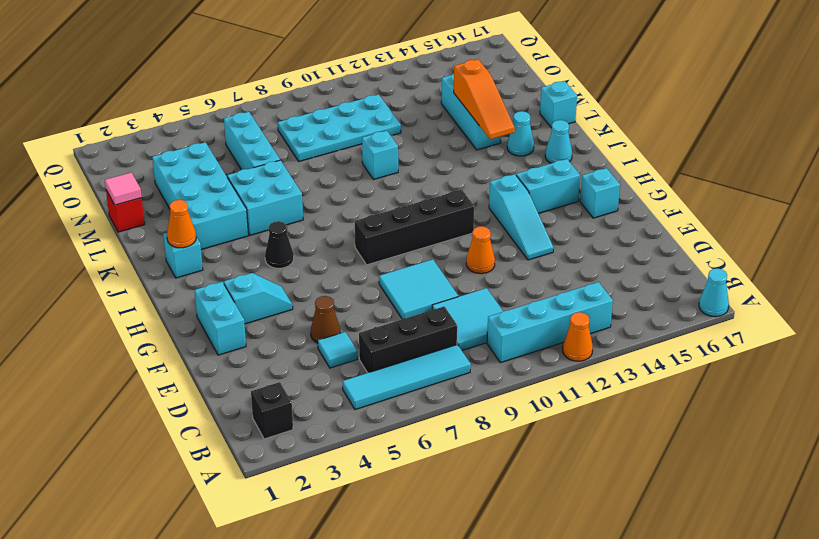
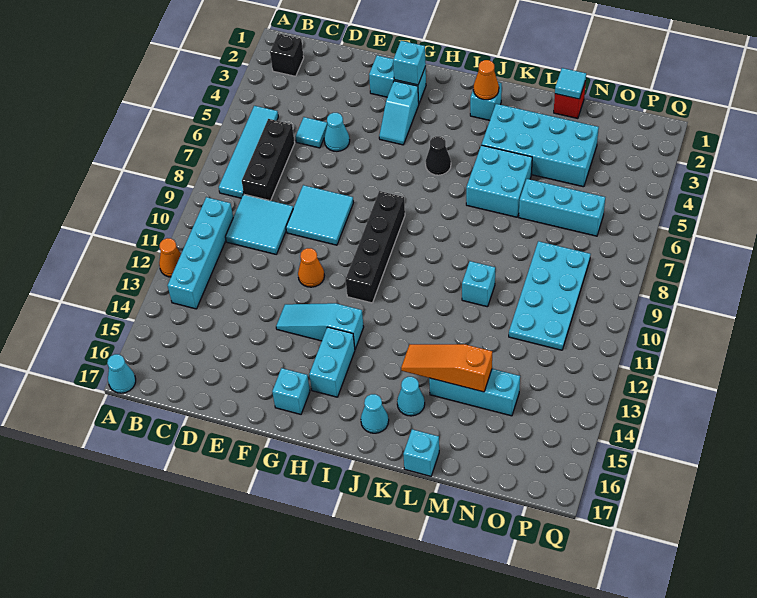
brown cone E5 level 1 -> cyan cone E5 level 1
none -> cyan brick G2 level 2
pink tile M1 level 2 -> cyan tile M1 level 2

